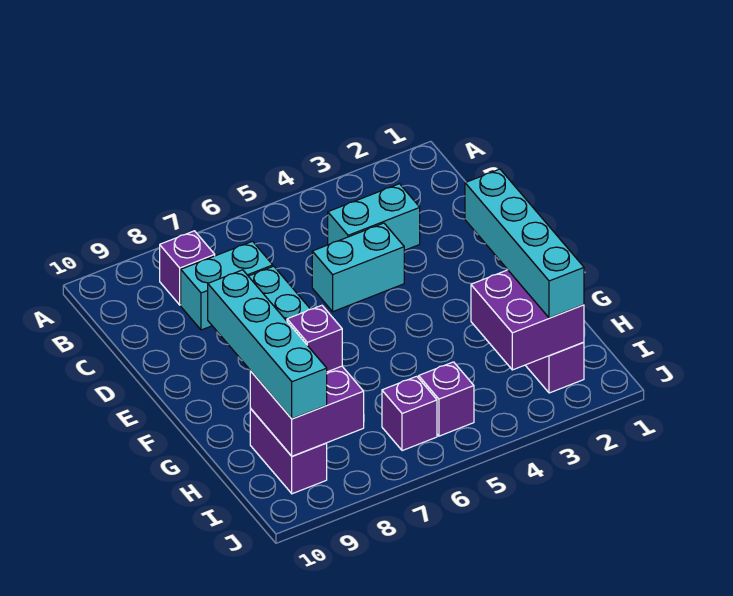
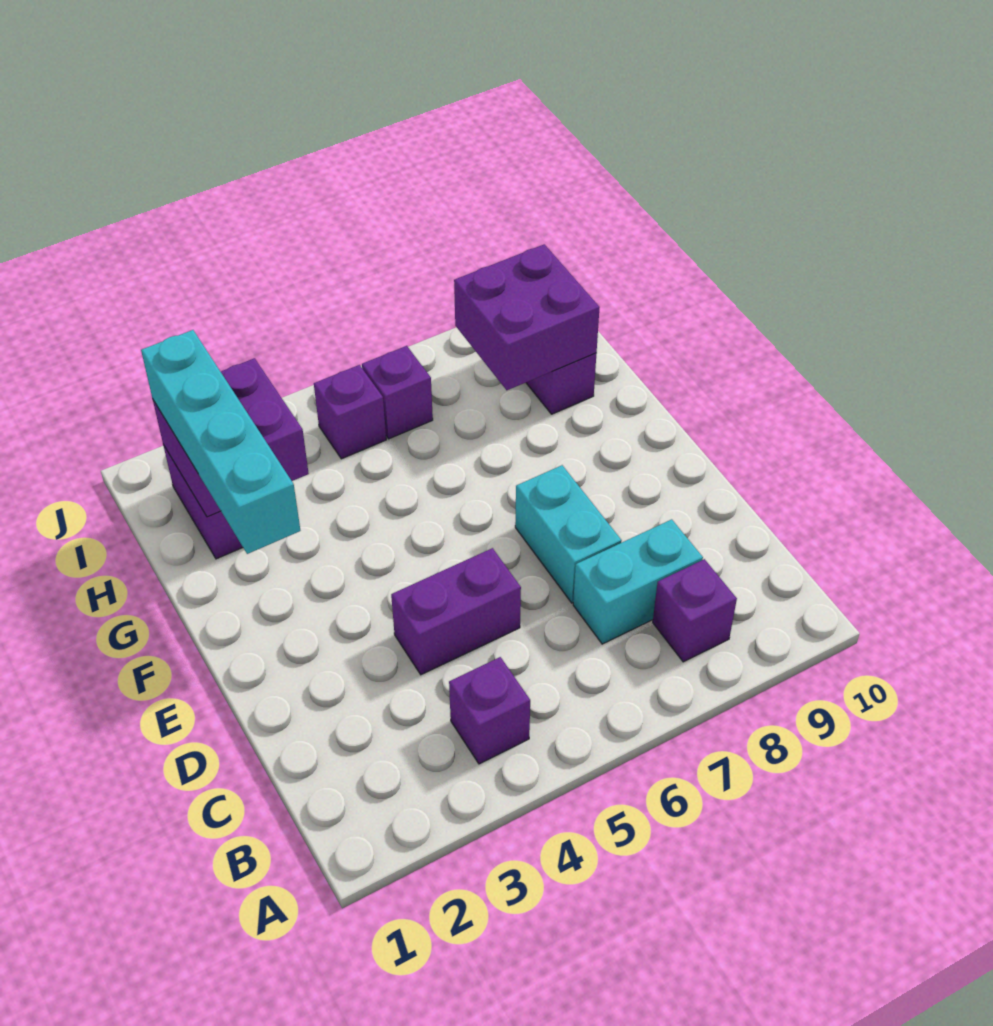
cyan brick C3:C4 level 1 -> none
cyan brick D4:D5 level 1 -> purple brick D4:D5 level 1
cyan brick F9:I9 level 3 -> none
purple brick H8 level 3 -> purple brick B4 level 1

